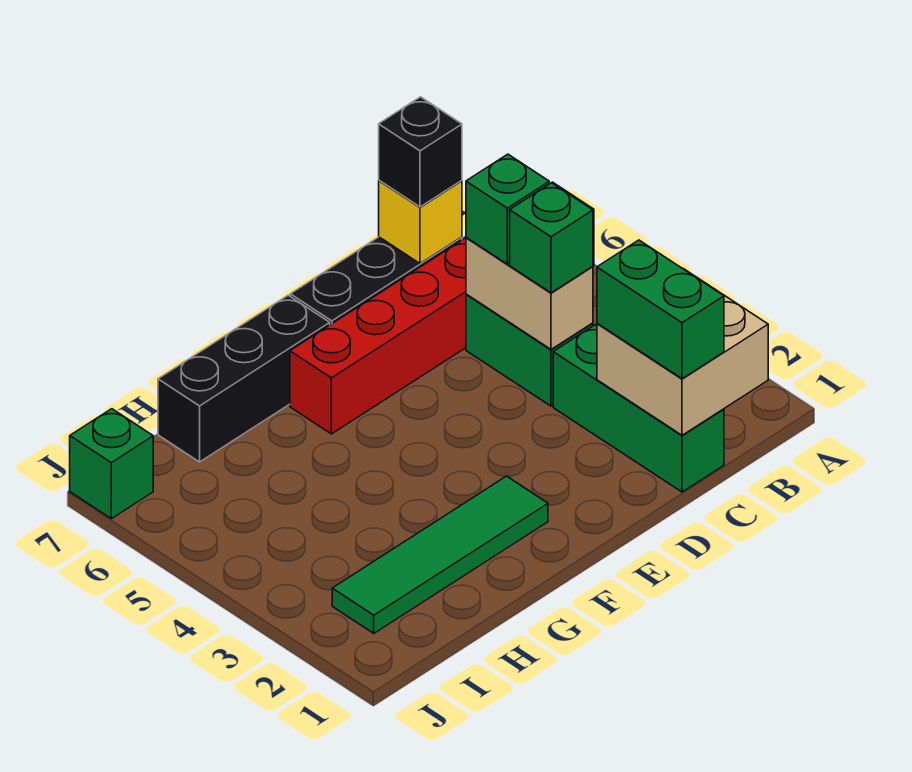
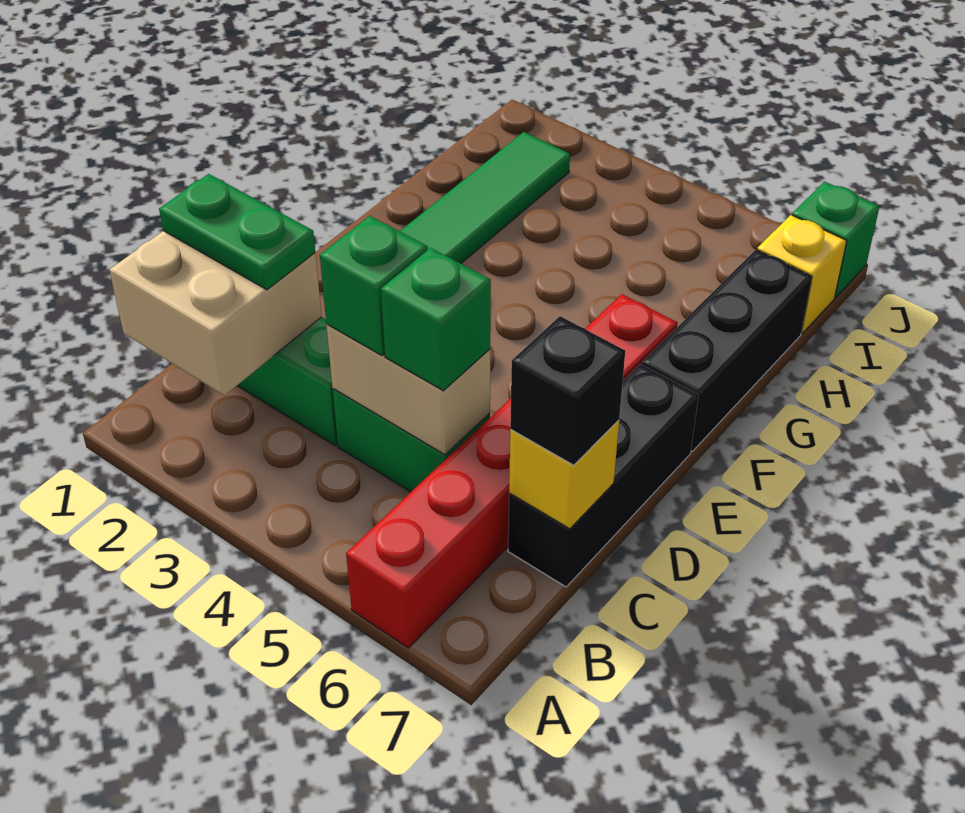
green brick C1:C2 level 3 -> green plate C1:C2 level 3
none -> yellow brick I7 level 1

